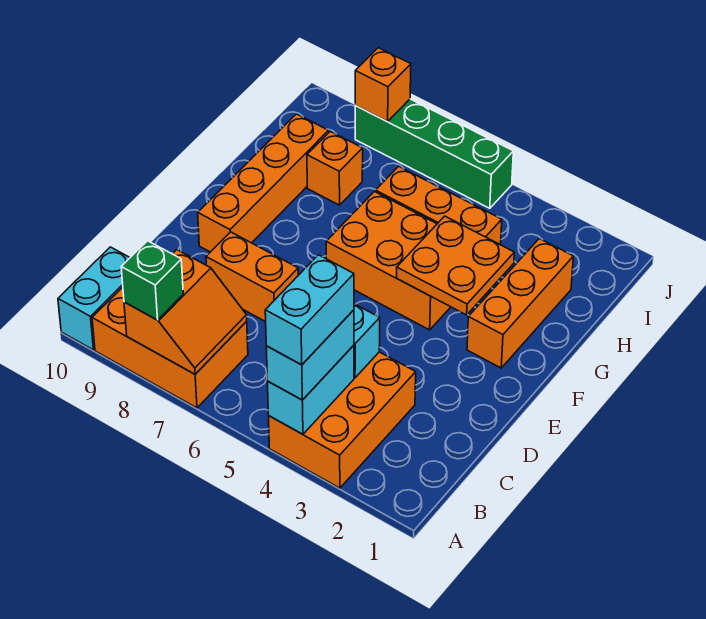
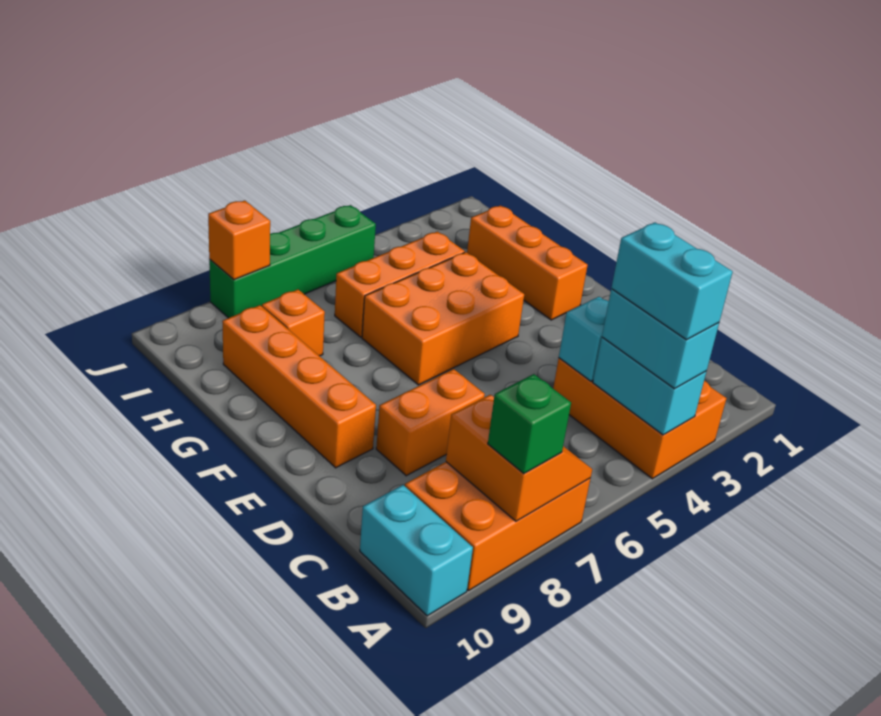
orange plate F3:G4 level 2 -> none

